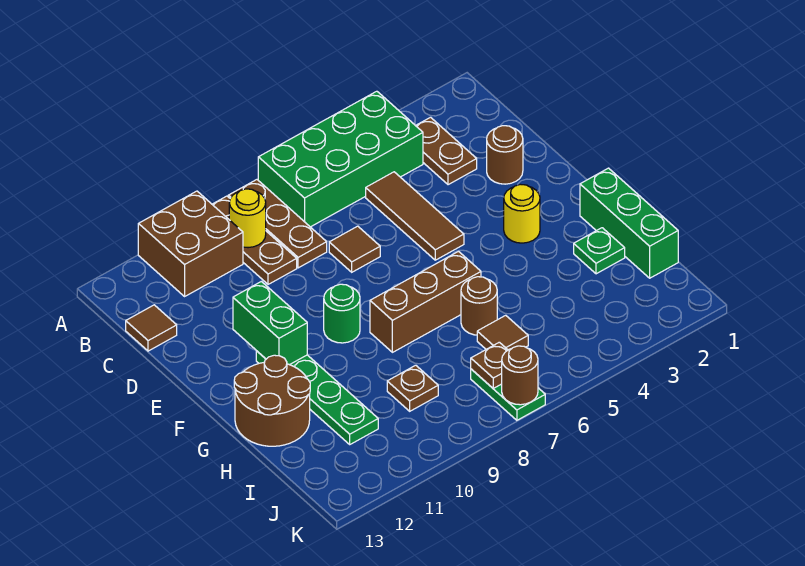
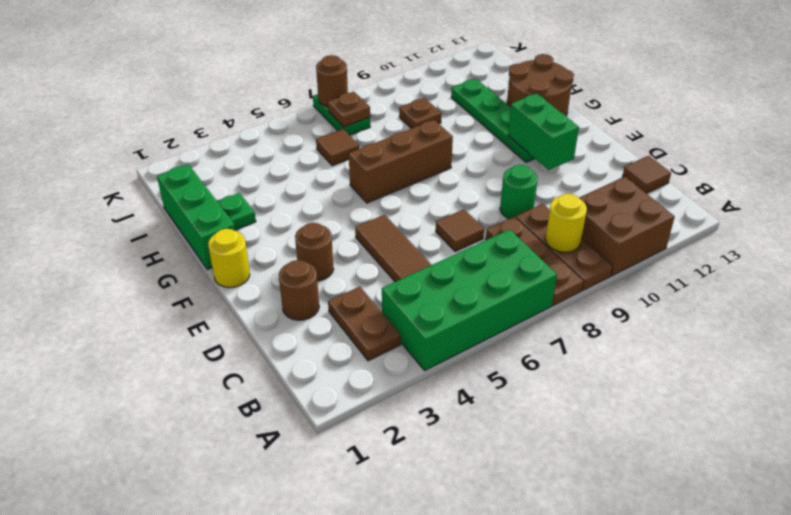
yellow round brick F3 level 1 -> yellow round brick F1 level 1
green round brick F9 level 1 -> green round brick D9 level 1
brown round brick H6 level 1 -> brown round brick E3 level 1

